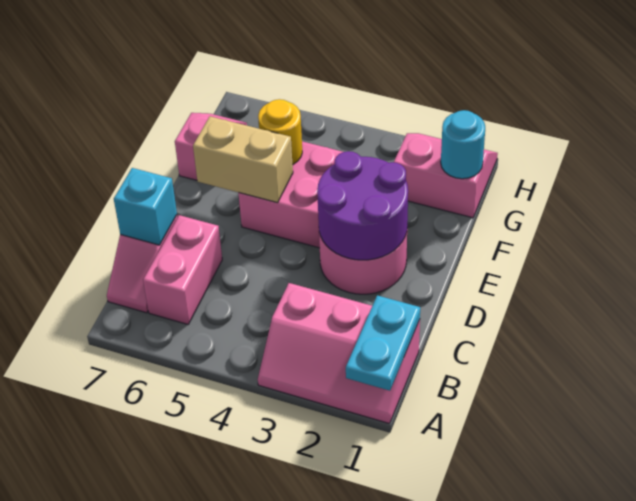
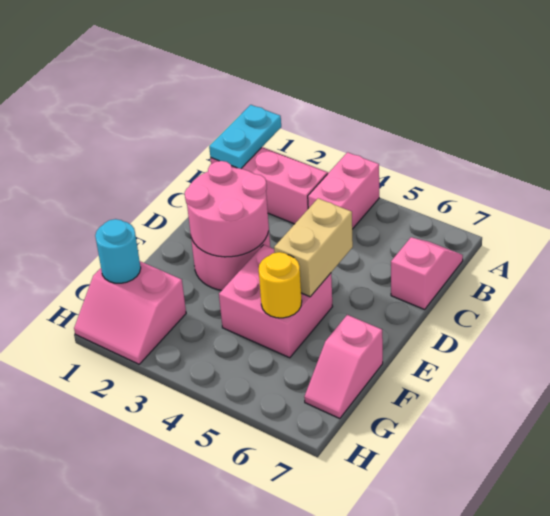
pink brick B6:C6 level 1 -> pink brick A4:B4 level 1
cyan brick C7 level 2 -> none
purple round brick D2:E3 level 2 -> pink round brick D2:E3 level 2
tan brick E5:E6 level 2 -> tan brick D5:E5 level 2

